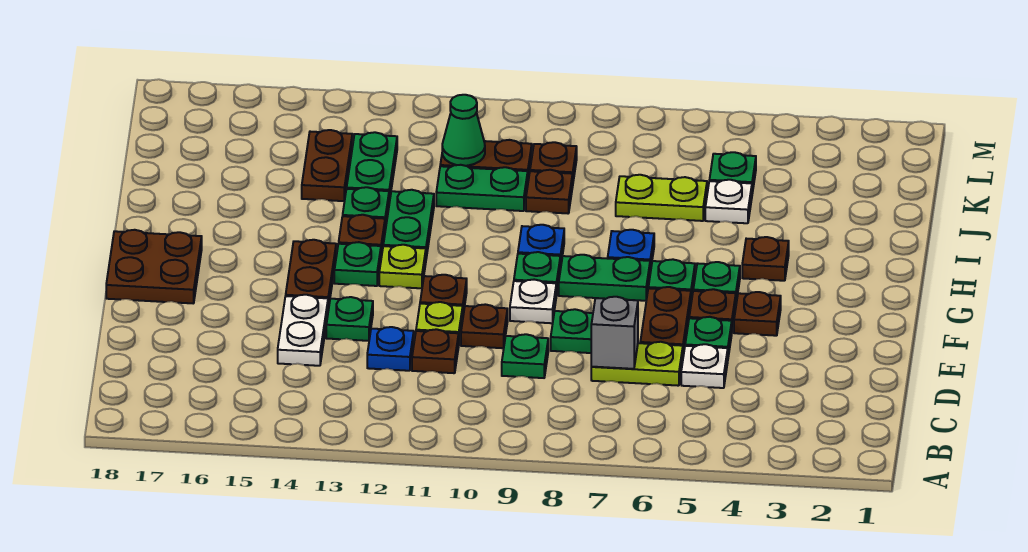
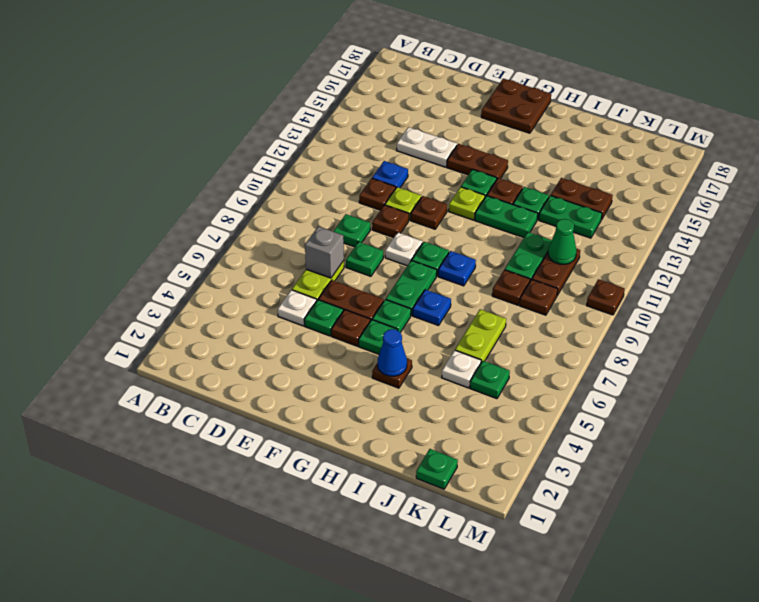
green plate E13 level 1 -> green plate K1 level 1
brown plate F4 level 1 -> brown plate M10 level 1
none -> blue cone H4 level 2

